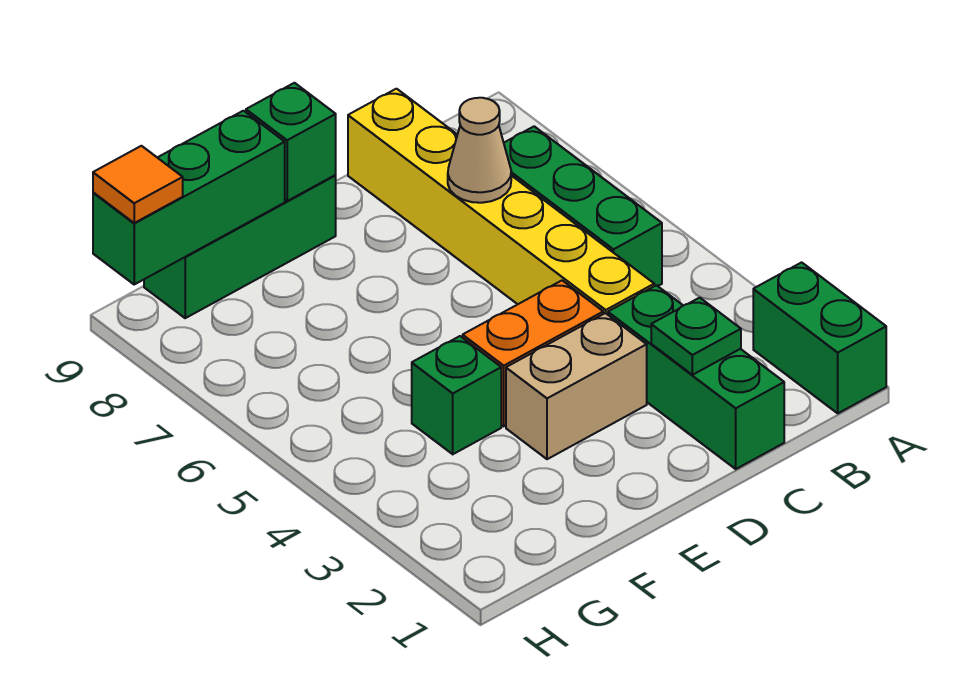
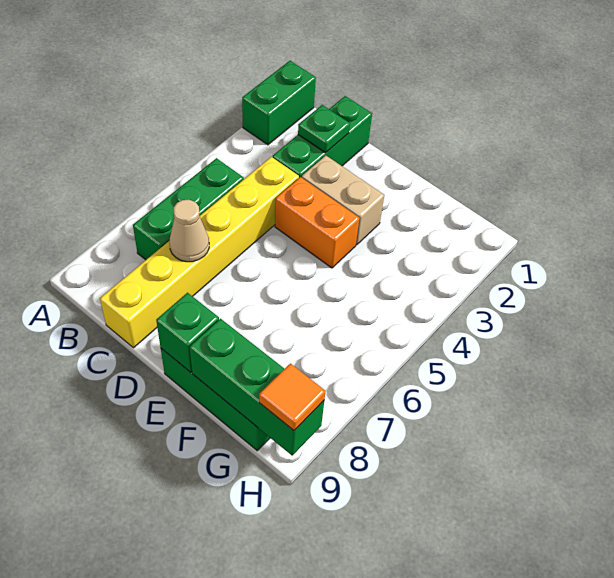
green brick F4 level 1 -> none

